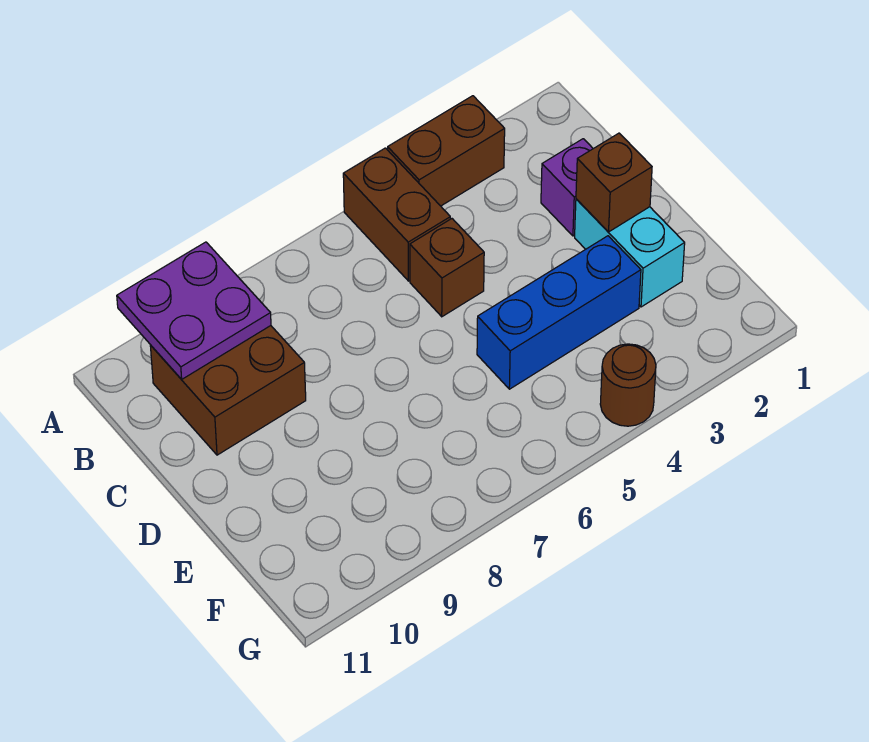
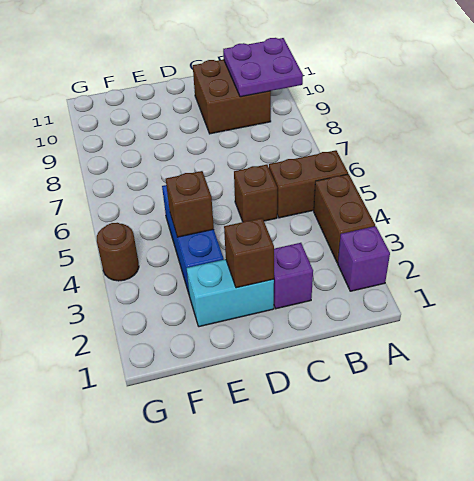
none -> purple brick A2 level 1
none -> brown brick E4 level 2

